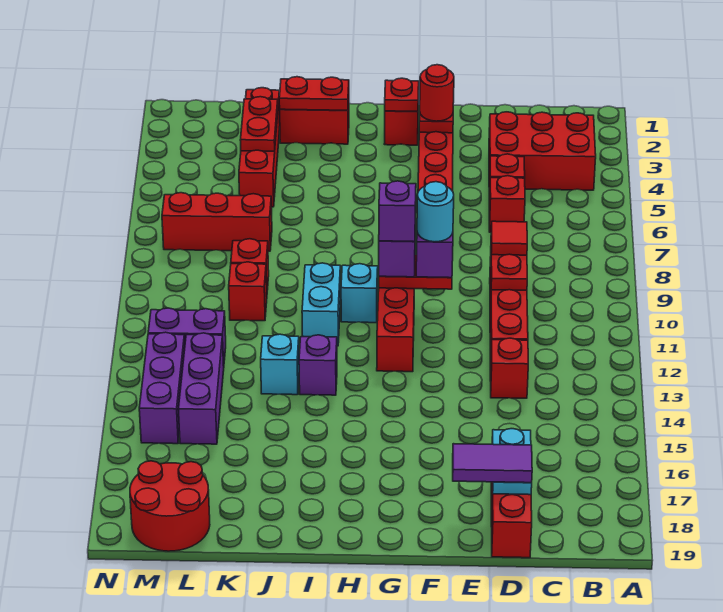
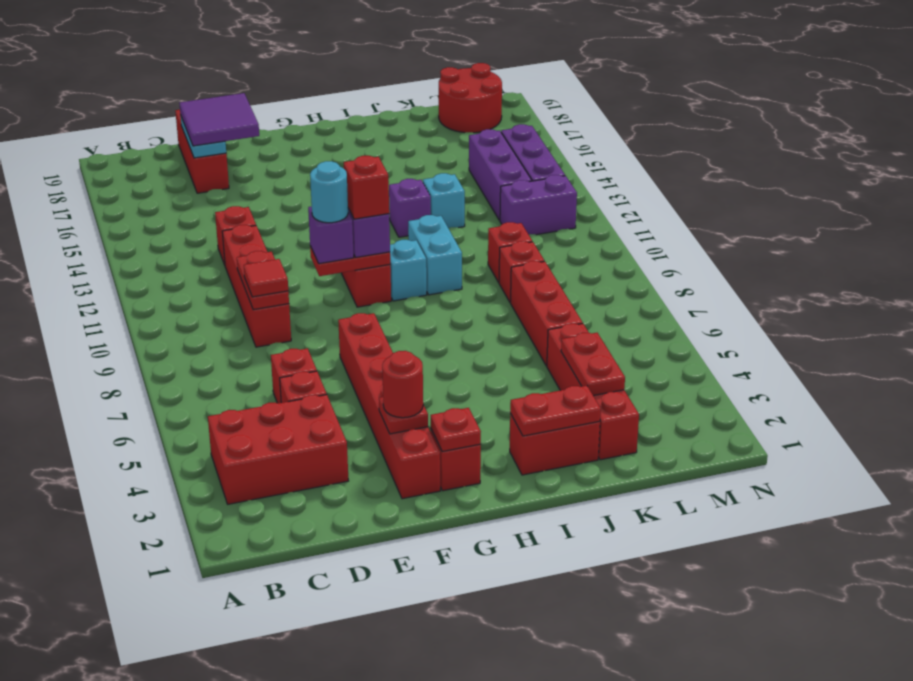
purple tile D18:E18 level 3 -> purple tile D17:E18 level 3
purple brick G10 level 4 -> red brick G10 level 4
red brick K7:M7 level 1 -> red brick K6:K8 level 1

